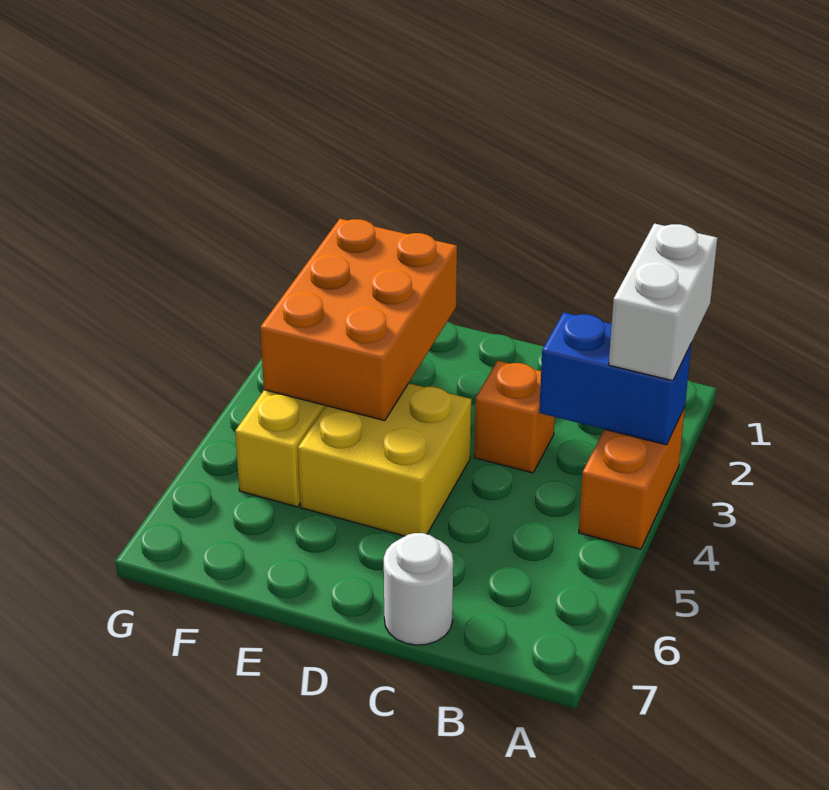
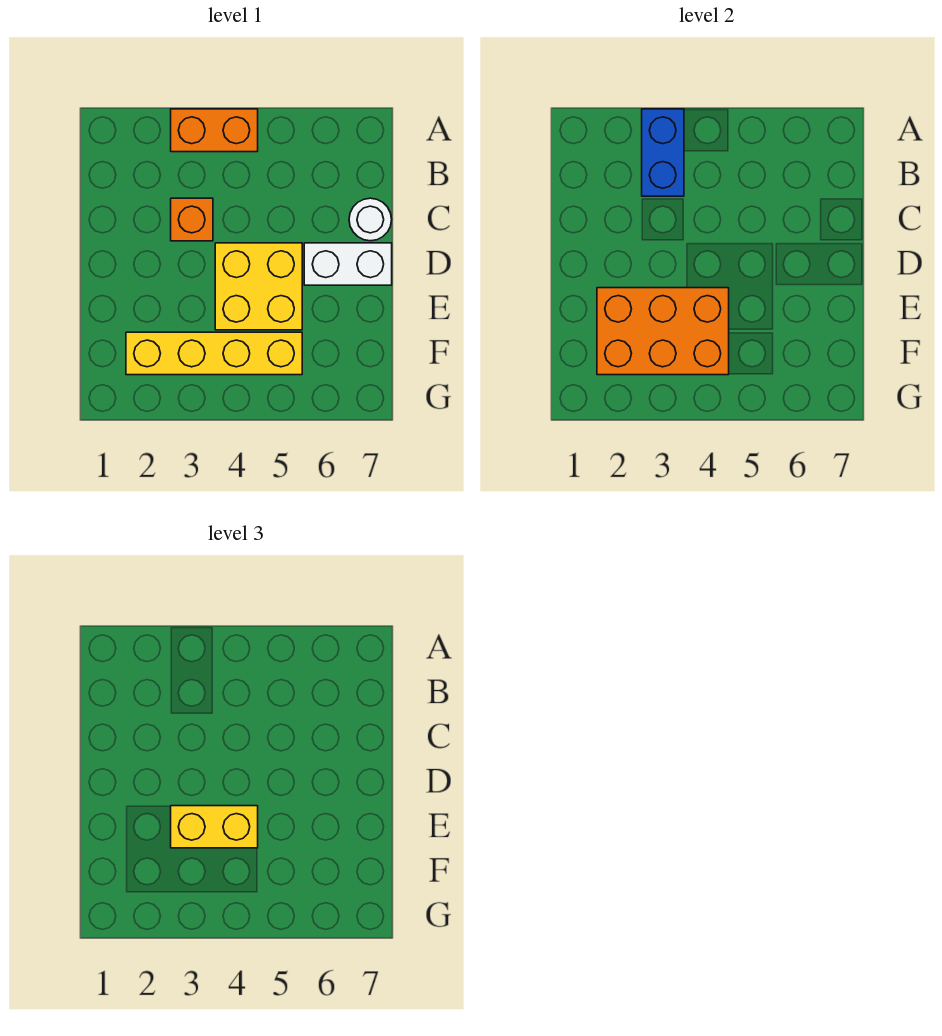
white brick A2:A3 level 3 -> white brick D6:D7 level 1
none -> yellow brick E3:E4 level 3

